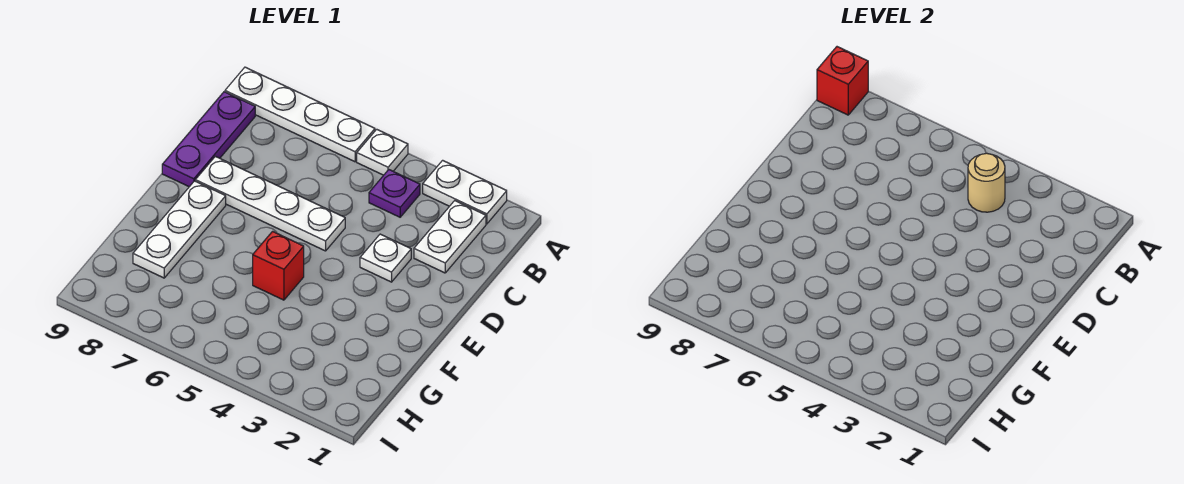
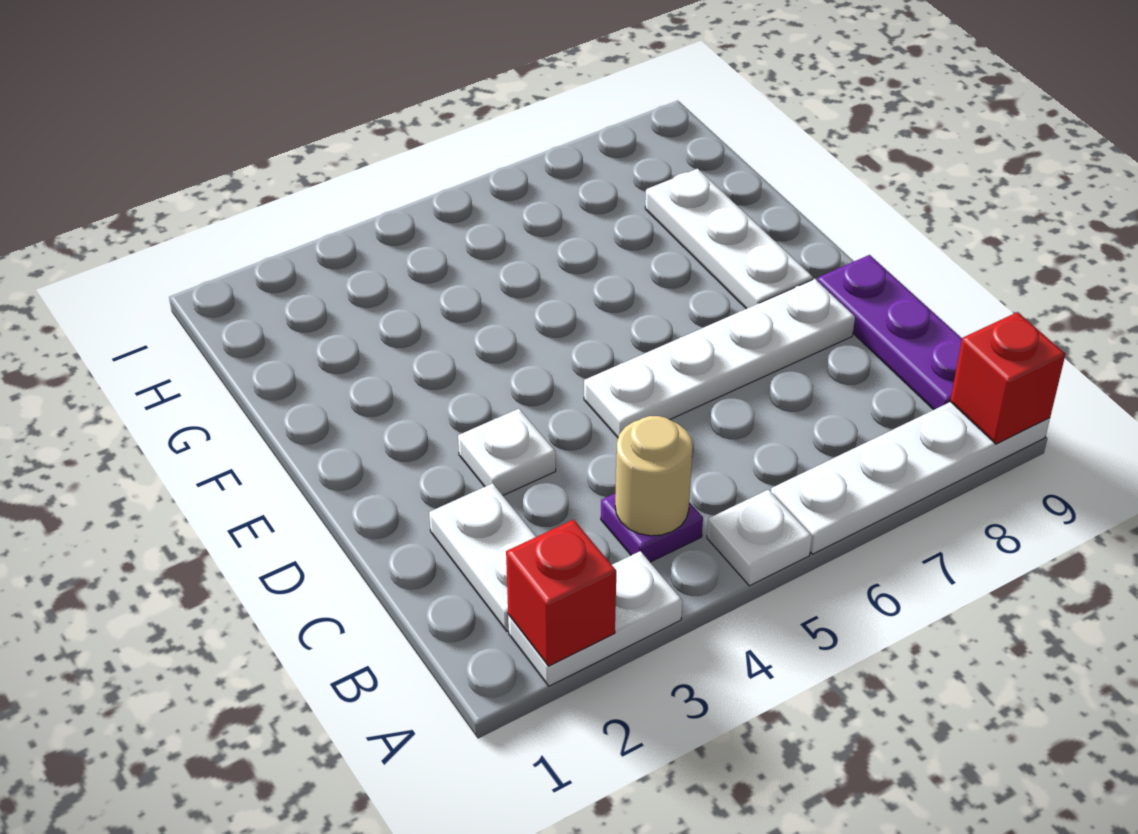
red brick F5 level 1 -> red brick A2 level 2

